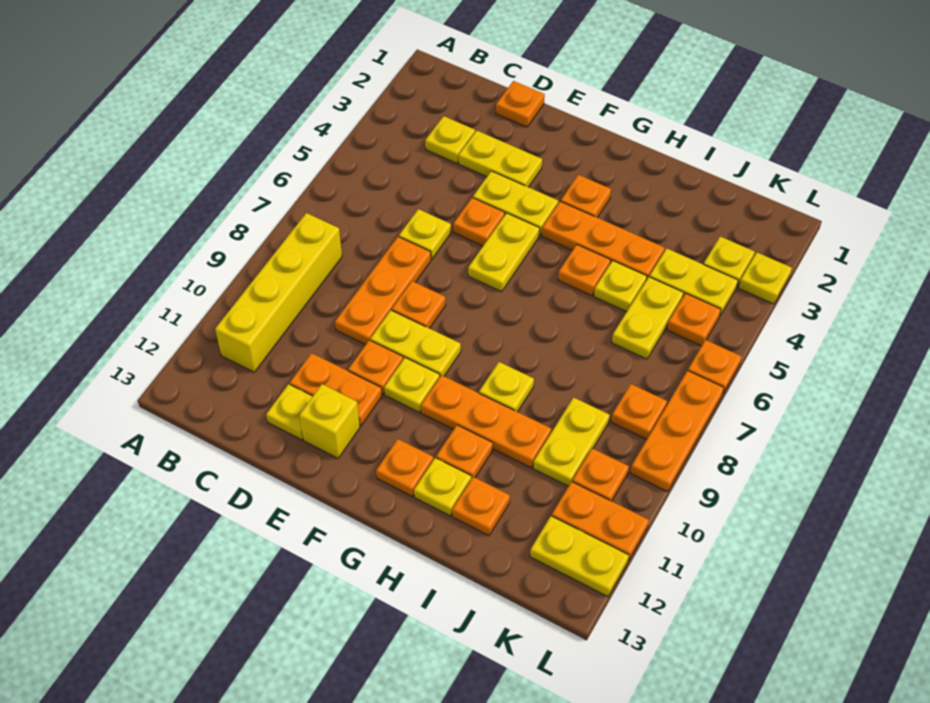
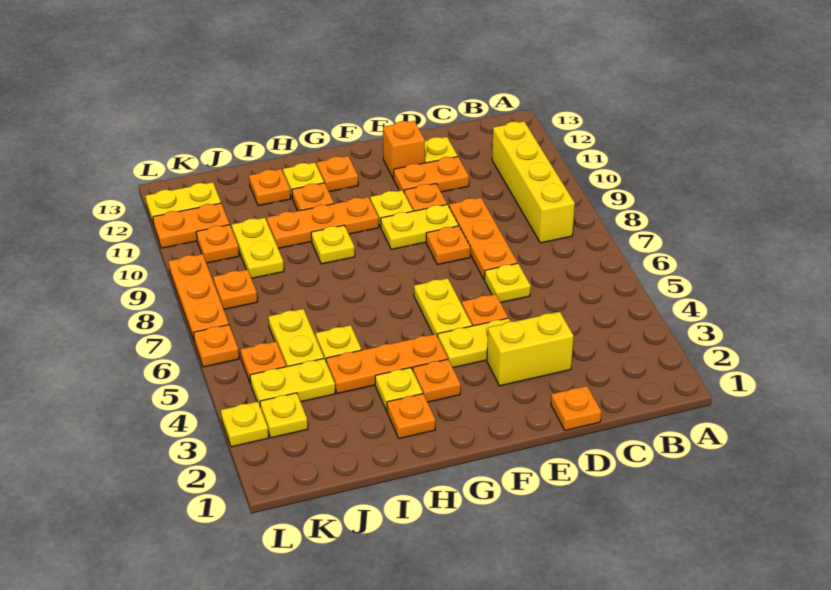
yellow plate C3 level 1 -> yellow plate H3 level 1
yellow plate D3:E3 level 1 -> yellow brick D3:E3 level 1
yellow brick E12 level 1 -> orange brick E12 level 1
orange plate H5 level 1 -> orange plate H2 level 1

